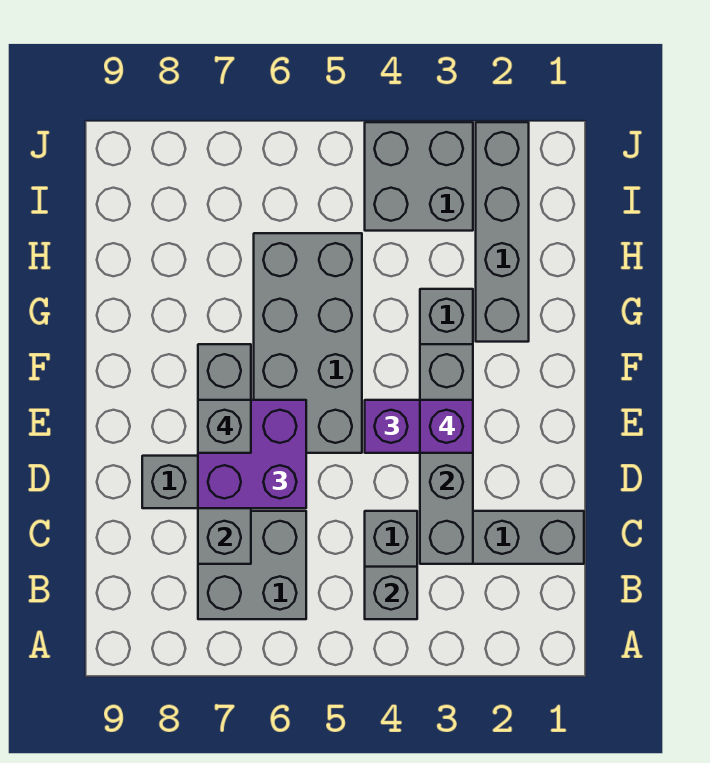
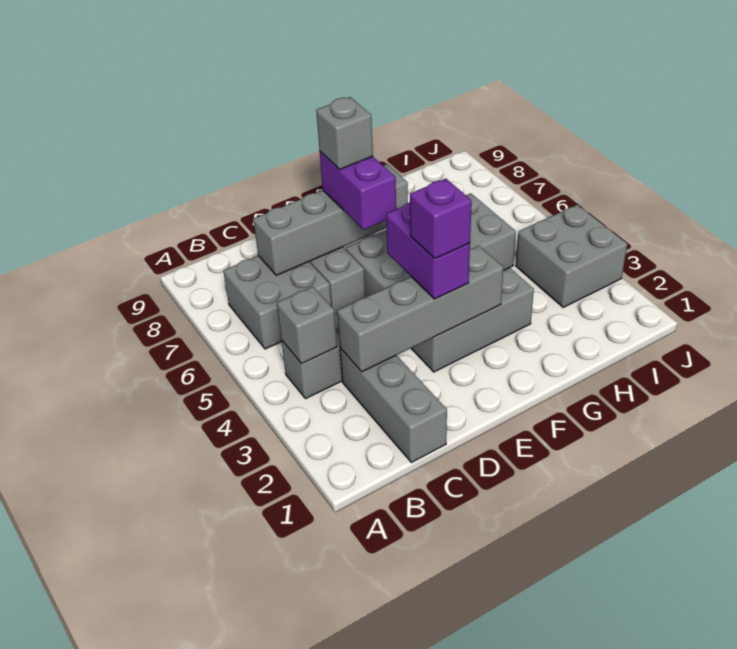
purple brick D6:E7 level 3 -> purple brick E6:E7 level 3
grey brick G2:J2 level 1 -> none

